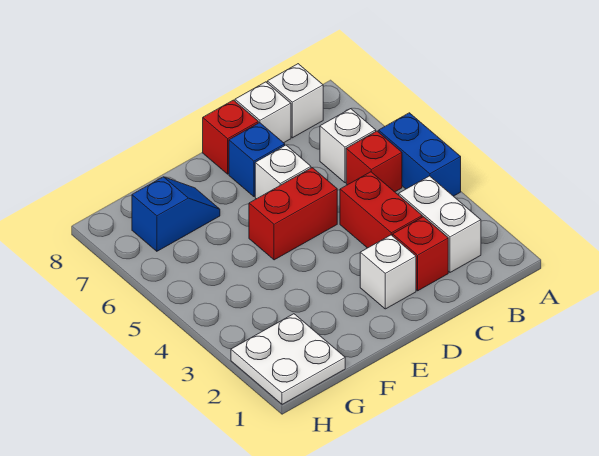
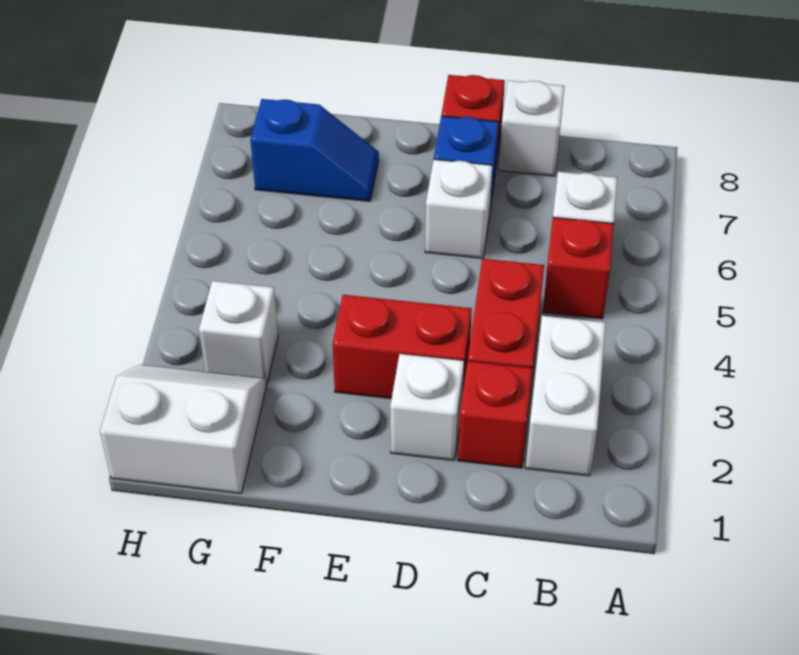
blue brick A4:A5 level 1 -> none
white brick B8 level 1 -> white brick G3 level 1
red brick D5:E5 level 1 -> red brick D3:E3 level 1
white plate G1:H2 level 1 -> white slope G1:H2 level 1 top 1

